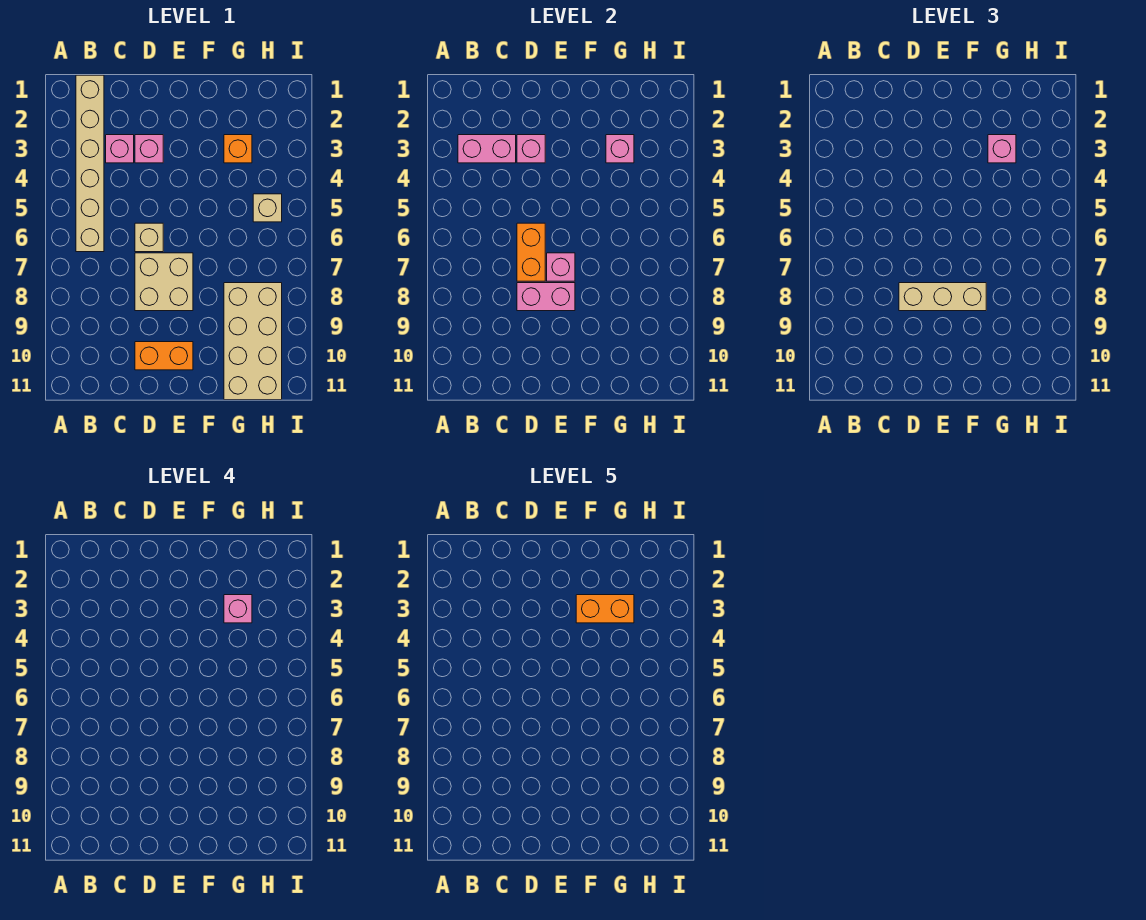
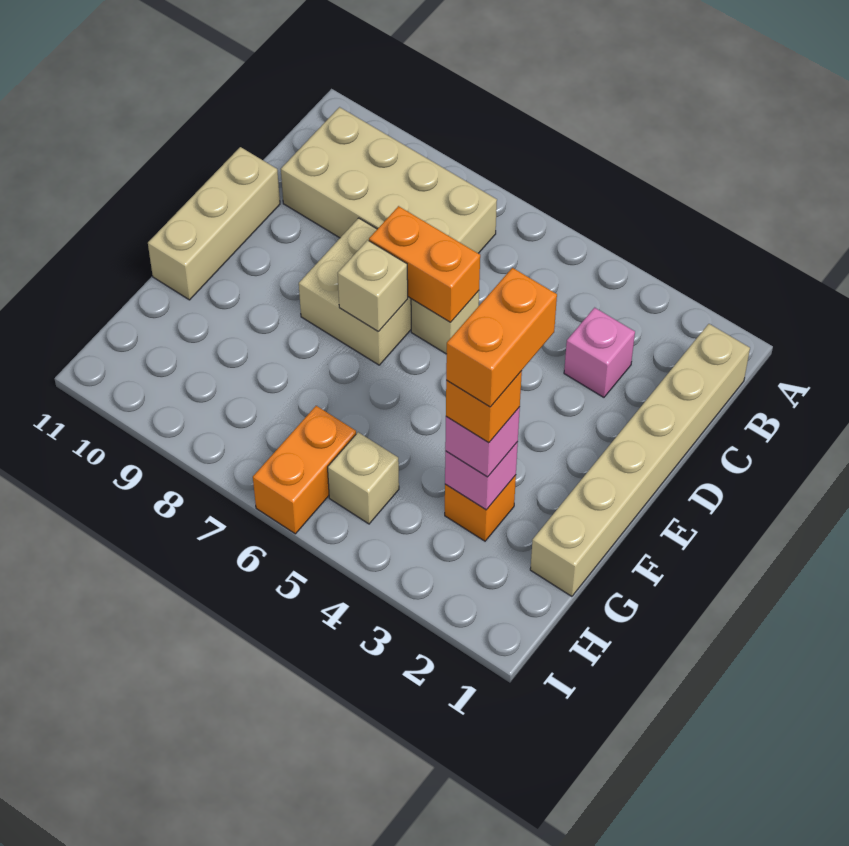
tan brick B1:B6 level 1 -> tan brick B1:G1 level 1
pink brick B3:C3 level 2 -> none
pink brick D3 level 1 -> none
pink brick D3 level 2 -> none
pink brick D8:E8 level 2 -> none
tan brick D8:F8 level 3 -> tan brick D11:F11 level 1
orange brick D10:E10 level 1 -> orange brick H6:I6 level 1
pink brick E7 level 2 -> tan brick E7 level 2
pink brick G3 level 4 -> orange brick G3 level 4
tan brick G8:H11 level 1 -> tan brick B7:C10 level 1

